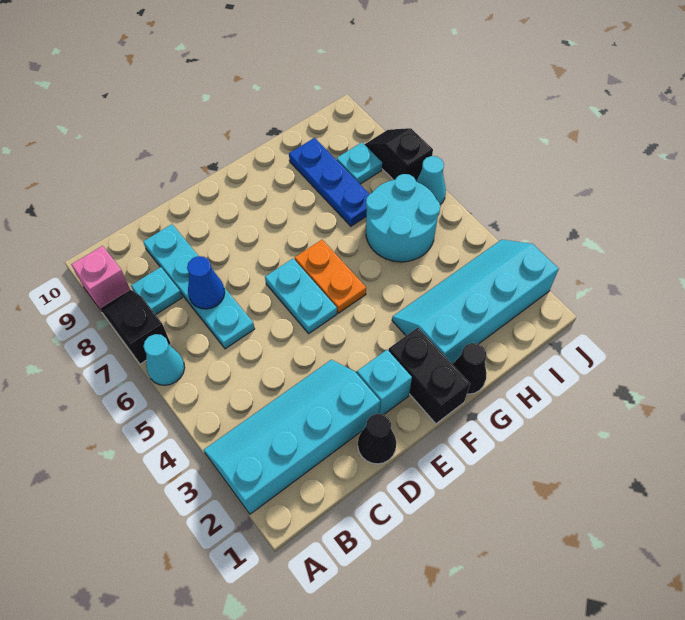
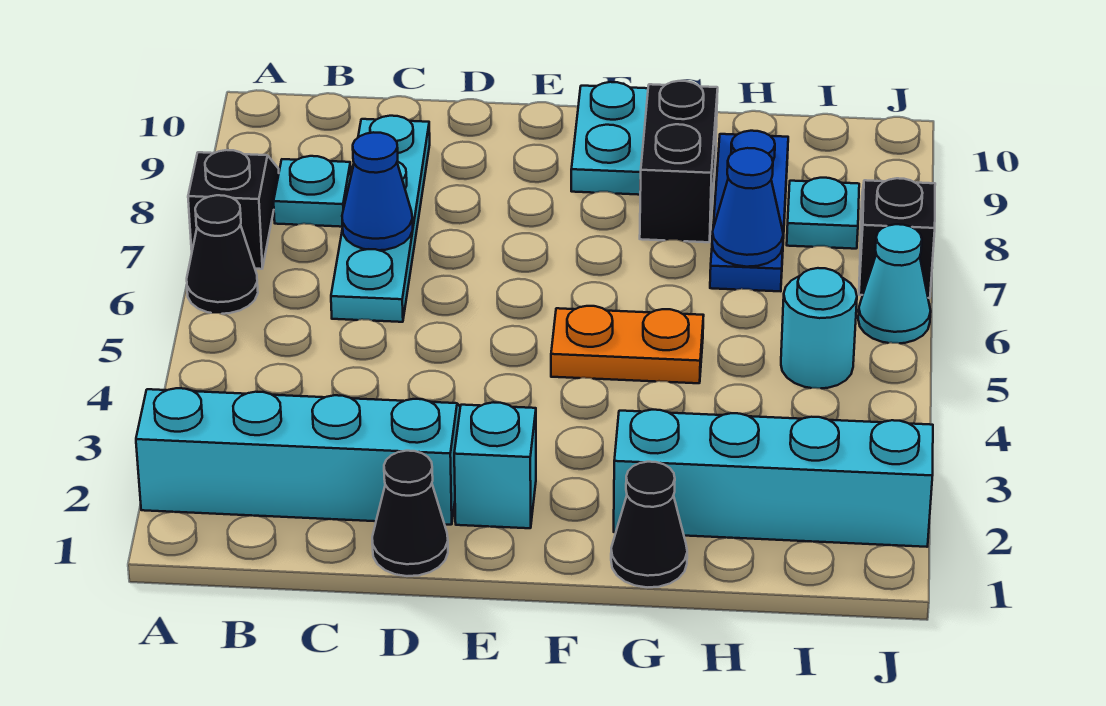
cyan cone A6 level 1 -> black cone A6 level 1
pink brick A9 level 1 -> none
cyan plate E5:E6 level 1 -> cyan plate F9:F10 level 1
black brick F1:F2 level 1 -> black brick G8:G9 level 1
orange plate F5:F6 level 1 -> orange plate F5:G5 level 1
cyan round brick H5:I6 level 1 -> cyan round brick I5 level 1
none -> blue cone H7 level 2

